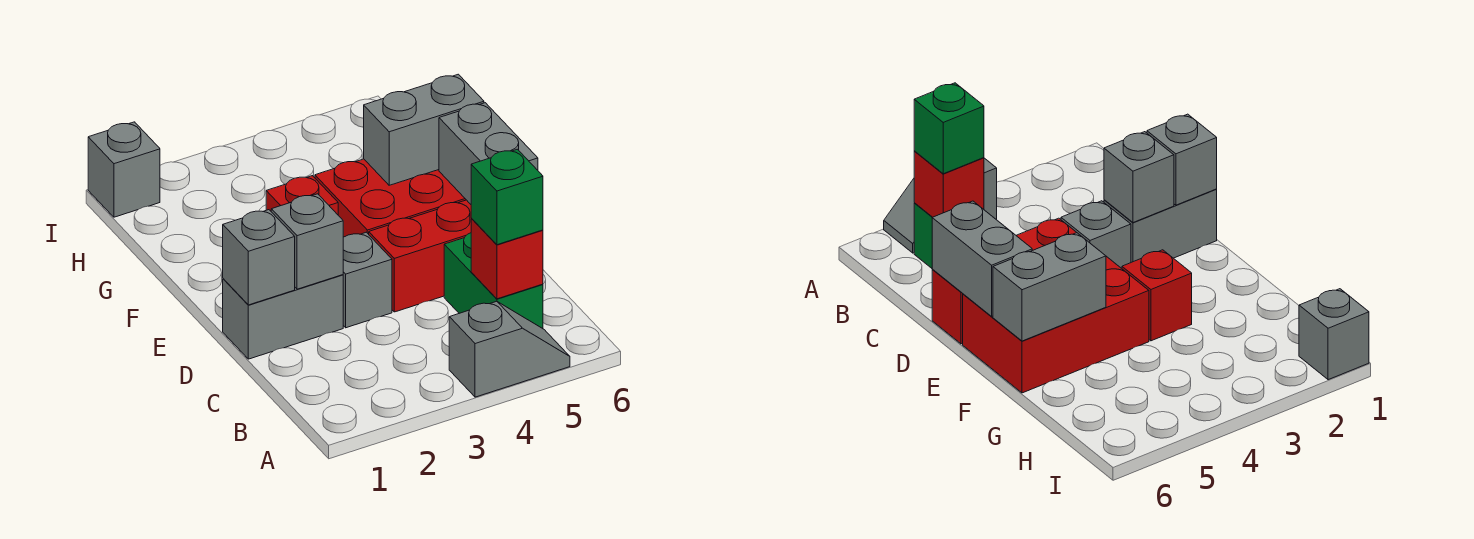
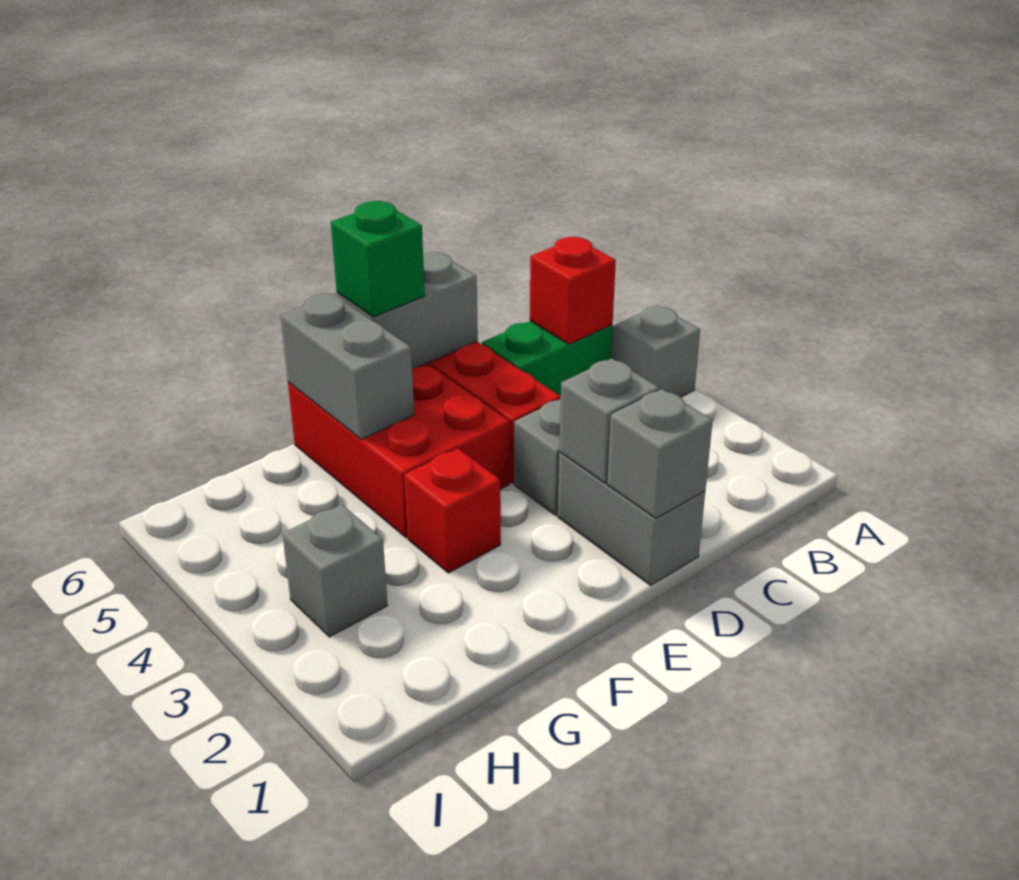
green brick B5 level 3 -> green brick E6 level 3
grey brick I1 level 1 -> grey brick H3 level 1

